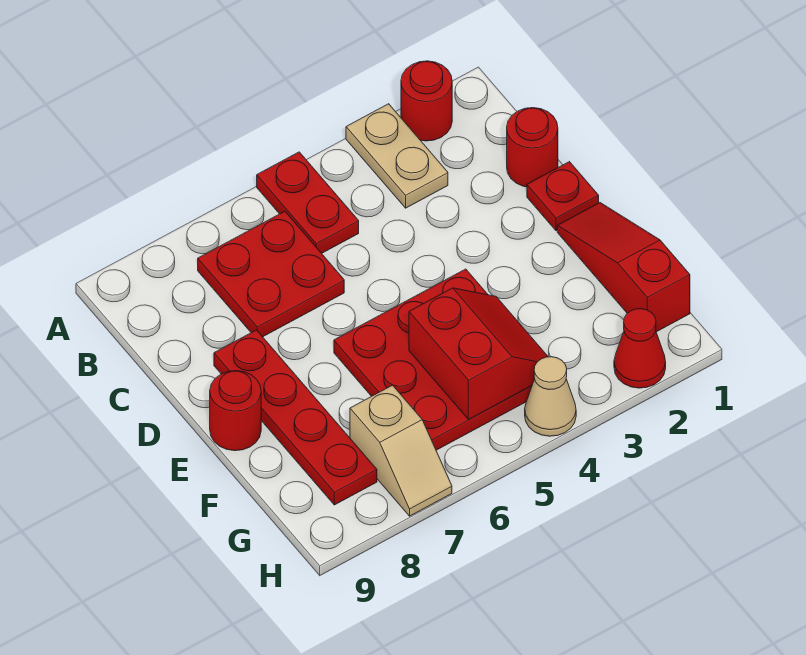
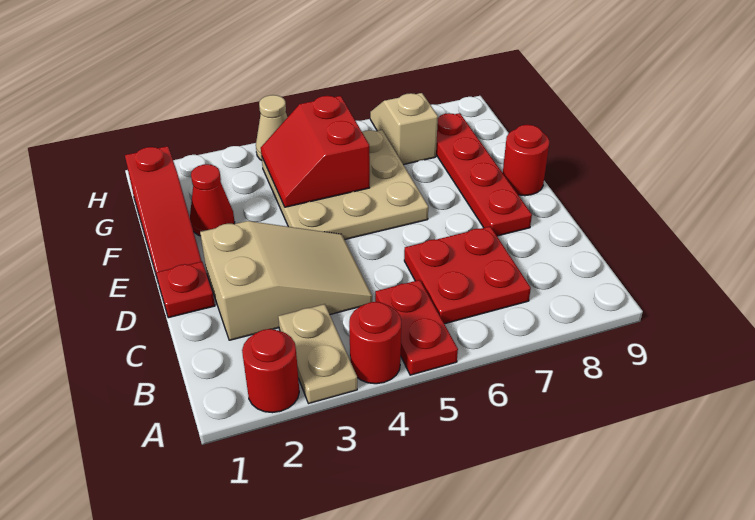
red round brick C1 level 1 -> red round brick A4 level 1
none -> tan slope C2:D4 level 1 top 2
red plate E4:G6 level 1 -> tan plate E4:G6 level 1
red cone H2 level 1 -> red cone F2 level 1

